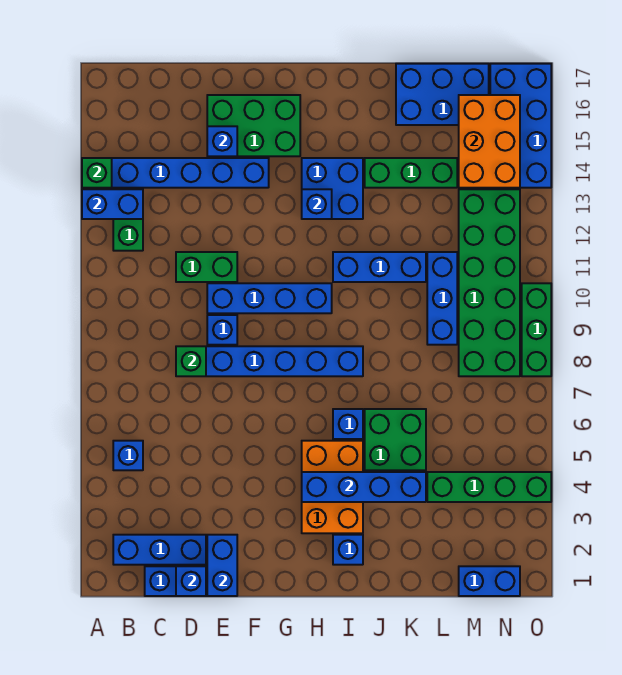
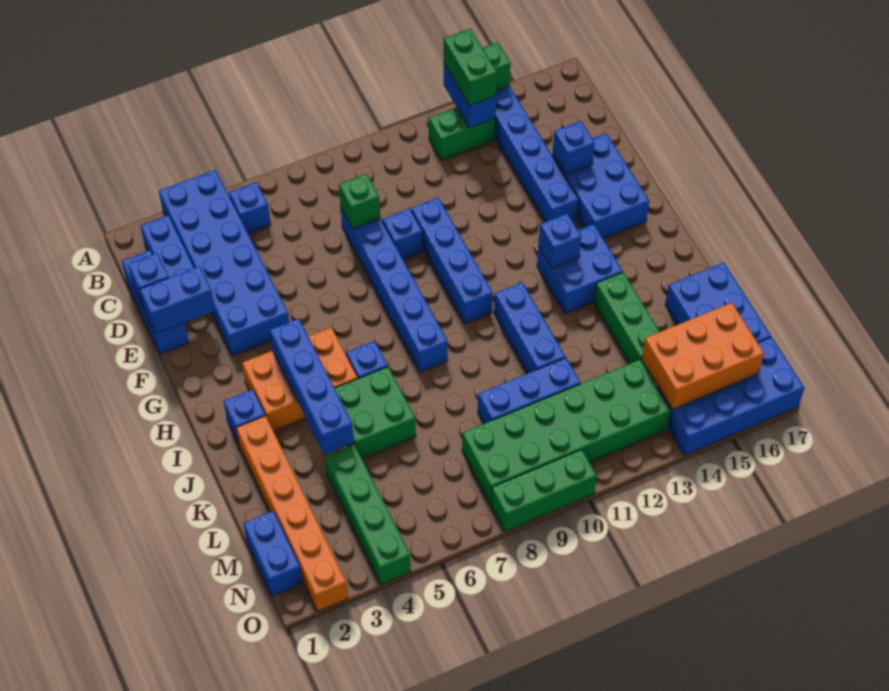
none -> blue brick A3:F4 level 1
green brick D11:E11 level 1 -> green brick A13:B13 level 3
green brick E15:G16 level 1 -> blue brick E15:G16 level 1
none -> orange brick J2:O2 level 1

